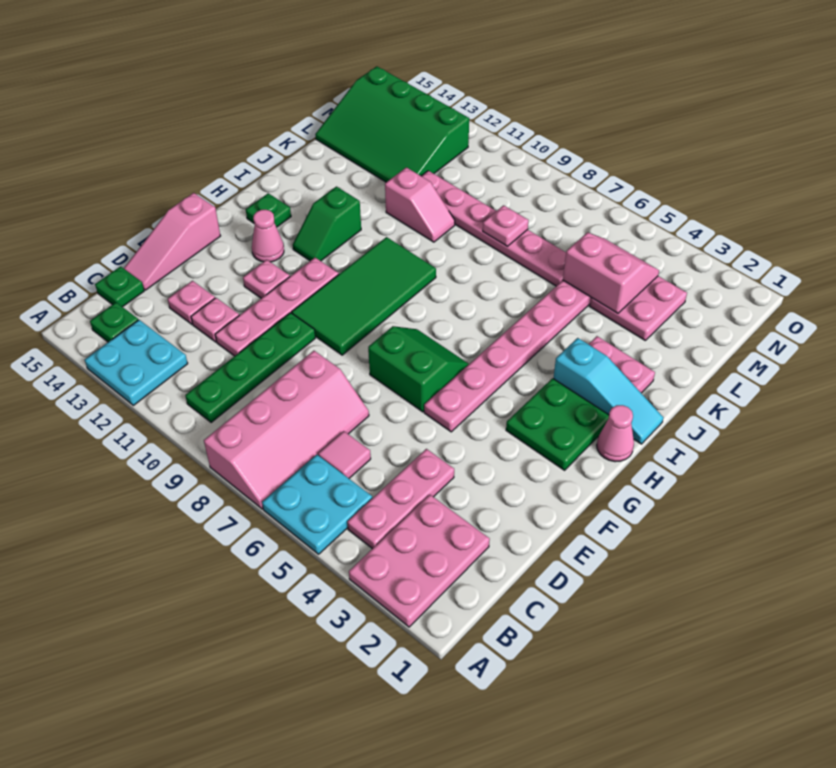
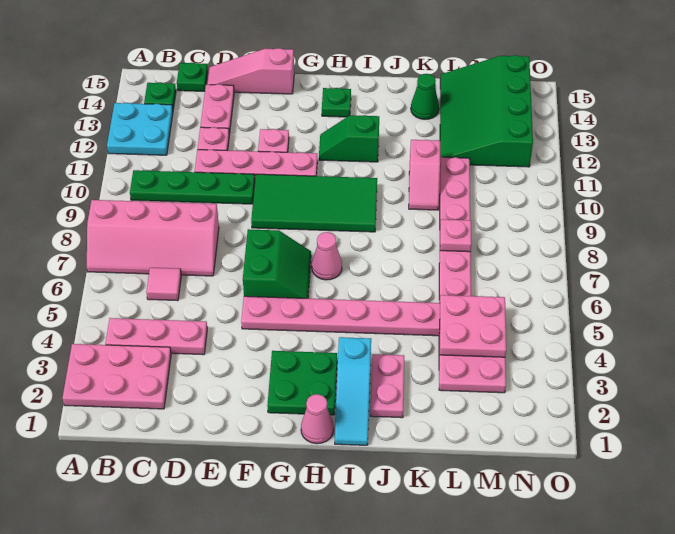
cyan plate A5:B6 level 1 -> none
pink plate D13 level 1 -> pink plate D13:D14 level 1
pink cone G13 level 1 -> pink cone H7 level 1
none -> green cone K14 level 1
pink slope L4:M5 level 2 top L -> pink plate L4:M5 level 2

